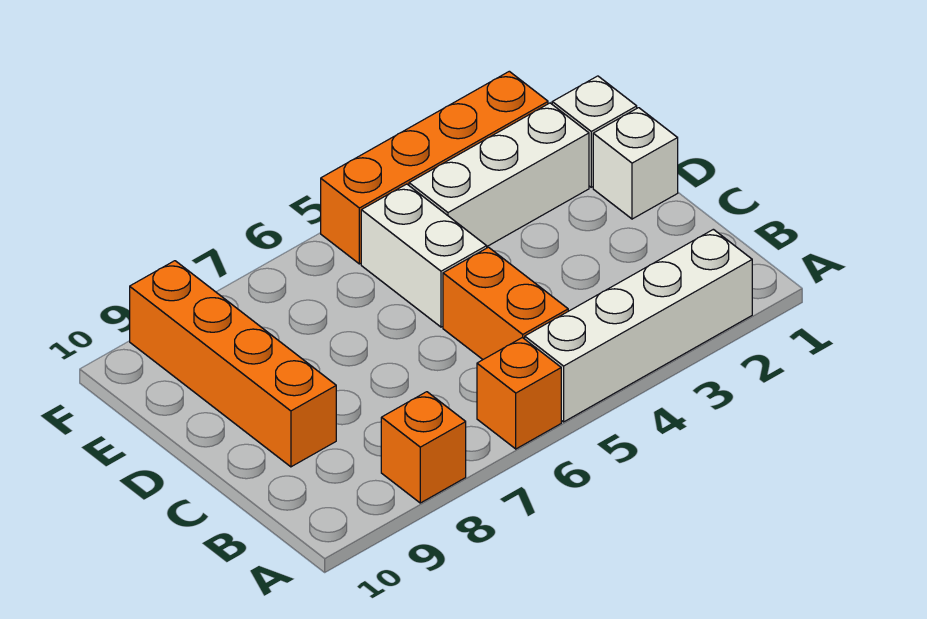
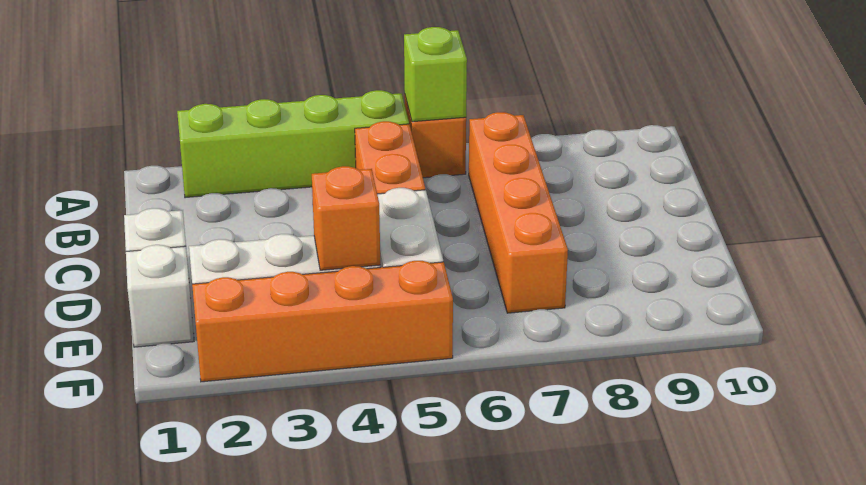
white brick A2:A5 level 1 -> lime brick A2:A5 level 1
none -> lime brick A6 level 2
orange brick A8 level 1 -> orange brick E4 level 2
orange brick C9:F9 level 1 -> orange brick B7:E7 level 1

